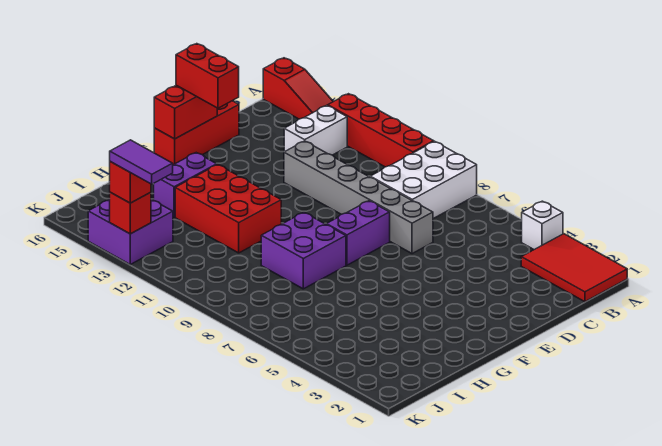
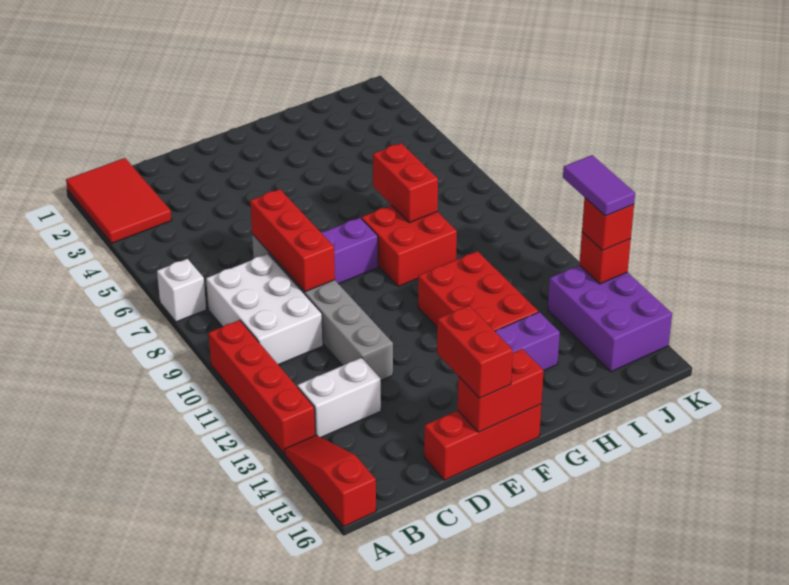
white brick A4 level 1 -> white brick A7 level 1
white brick A8:C9 level 1 -> white brick B8:C10 level 1
none -> red brick D7:D9 level 2
purple brick G8:H9 level 1 -> red brick G8:H9 level 1
none -> red brick H7:H8 level 2
purple brick J13:K14 level 1 -> purple brick J13:K15 level 1

